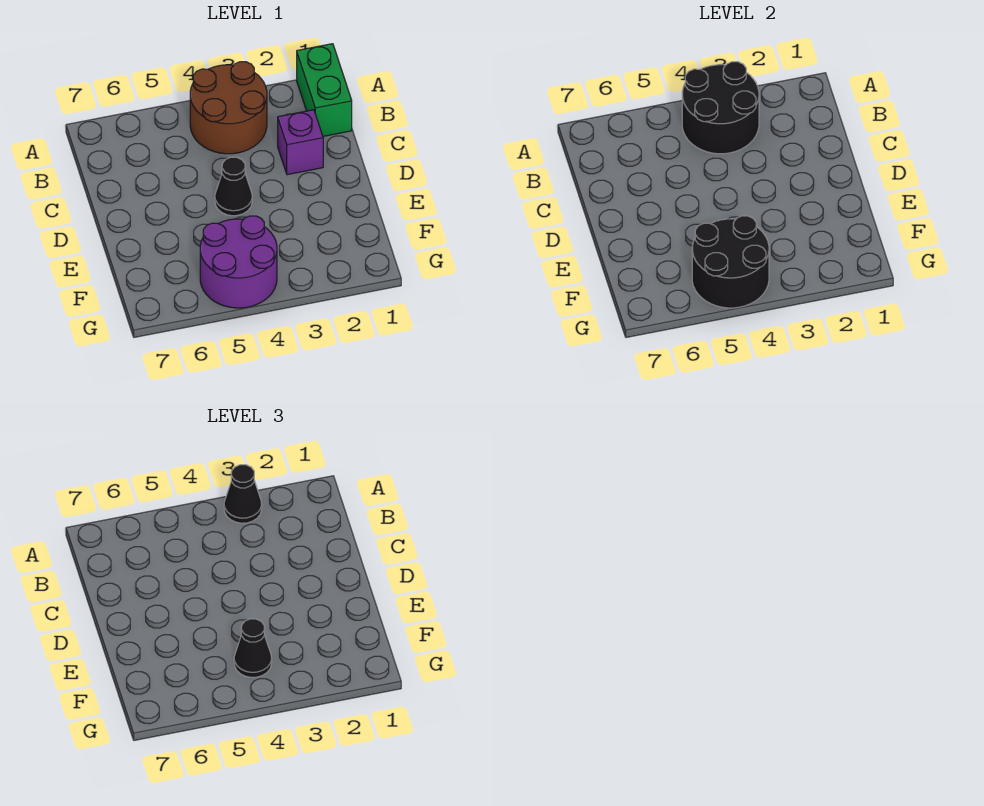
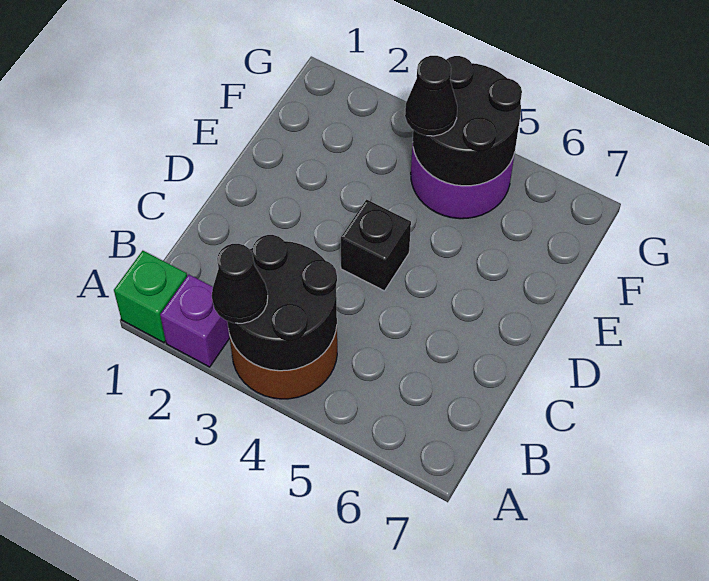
green brick A1:B1 level 1 -> green brick A1 level 1
purple brick C2 level 1 -> purple brick A2 level 1
black cone D4 level 1 -> black brick D4 level 1

